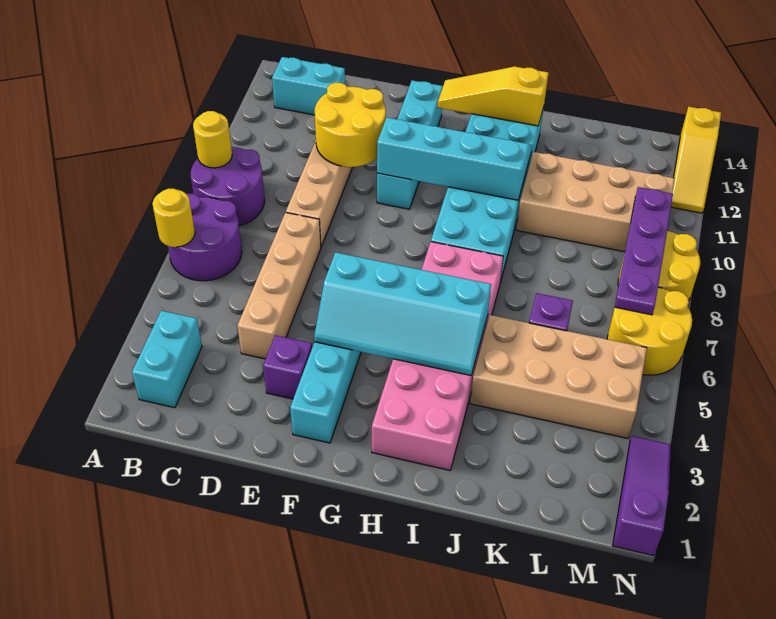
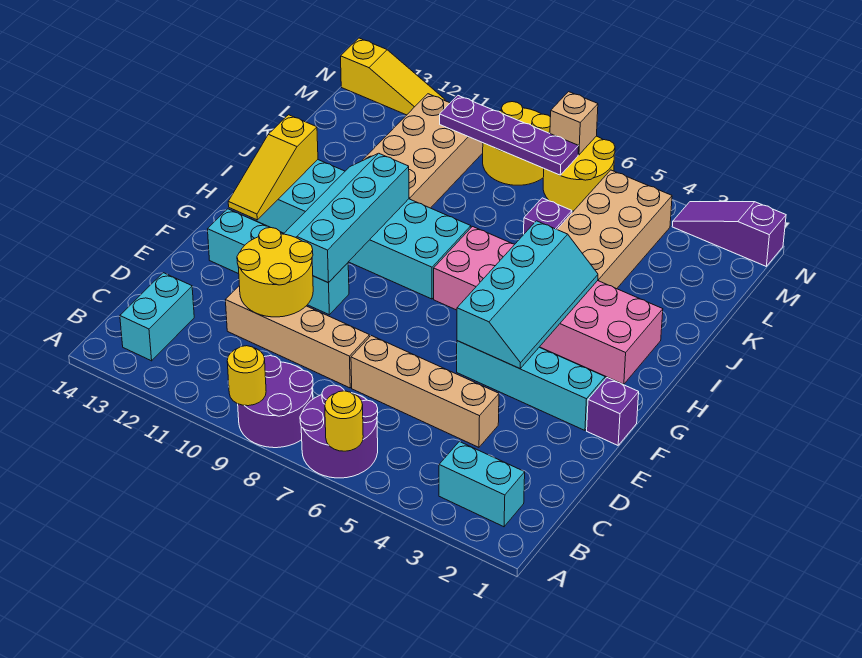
purple brick E3 level 1 -> purple brick F1 level 1
none -> tan brick N7 level 2

